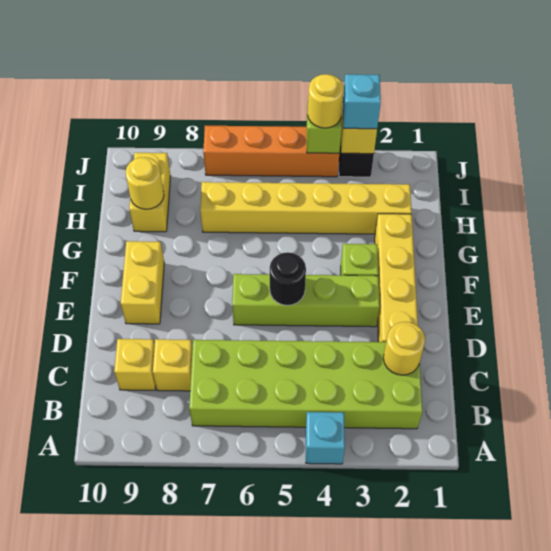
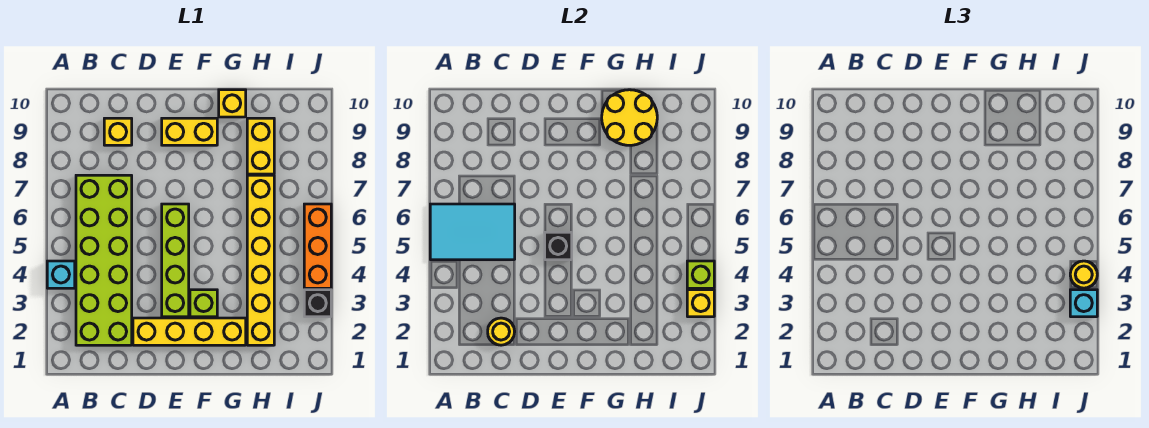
none -> cyan tile A5:C6 level 2
yellow brick C8 level 1 -> yellow brick G10 level 1
black round brick E5 level 2 -> black brick E5 level 2
yellow brick H9:I9 level 1 -> yellow brick H8:H9 level 1
yellow round brick H9 level 2 -> yellow round brick G9:H10 level 2
orange brick J4:J7 level 1 -> orange brick J4:J6 level 1

